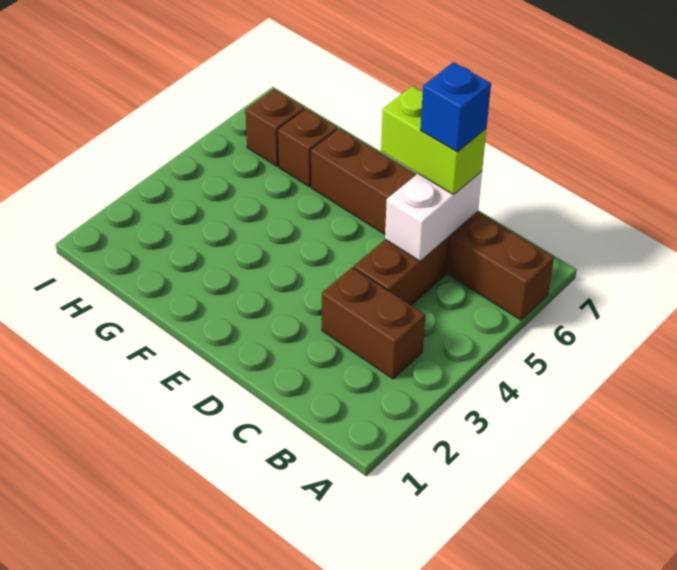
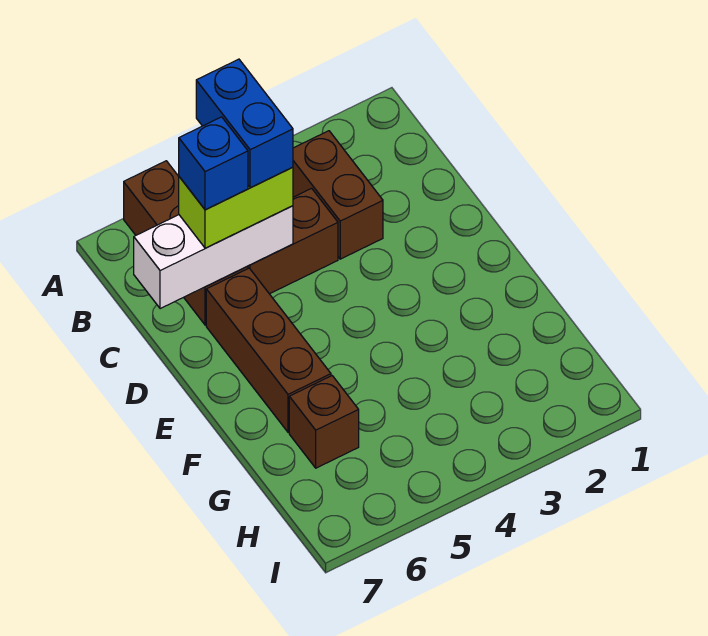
none -> blue brick B5:C5 level 4
white brick C5:C6 level 2 -> white brick C5:C7 level 2
lime brick C6:D6 level 3 -> lime brick C5:C6 level 3
brown brick H6 level 1 -> none

